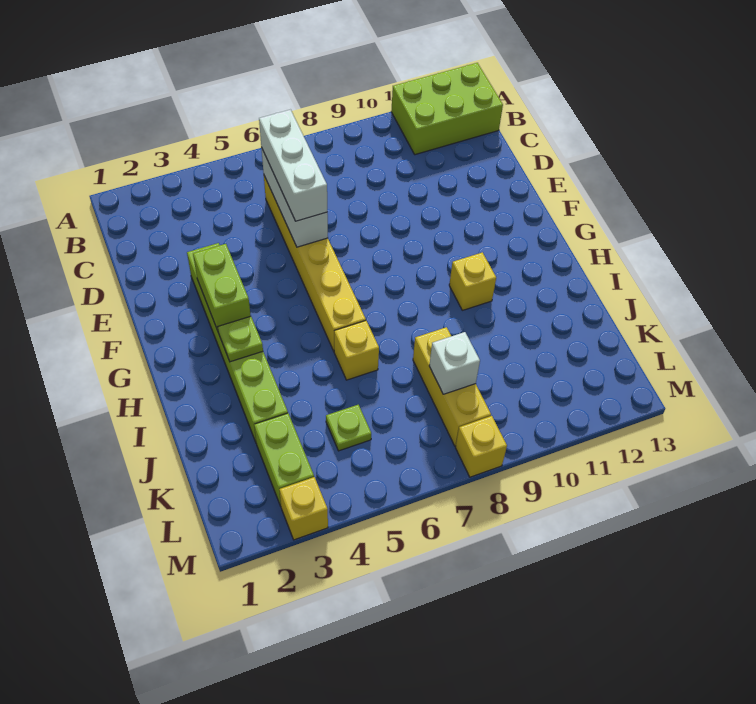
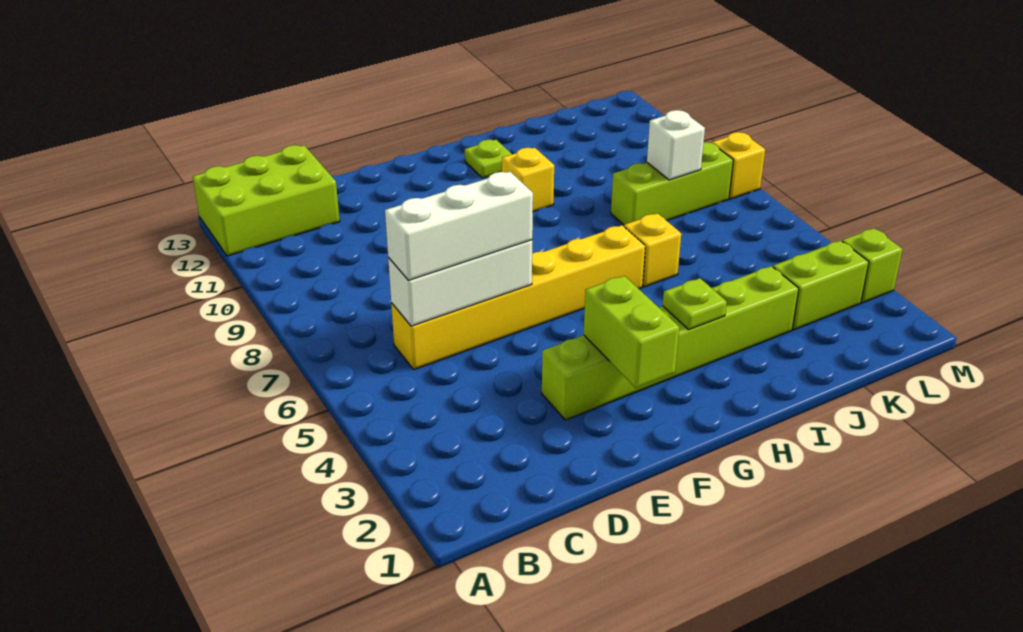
lime brick A11:B13 level 1 -> lime brick A12:C13 level 1
lime brick F3:G3 level 2 -> lime brick F2:F3 level 2
yellow brick J8:L8 level 1 -> lime brick J8:L8 level 1
lime plate K5 level 1 -> lime plate H12 level 1
yellow brick M3 level 1 -> lime brick M3 level 1

